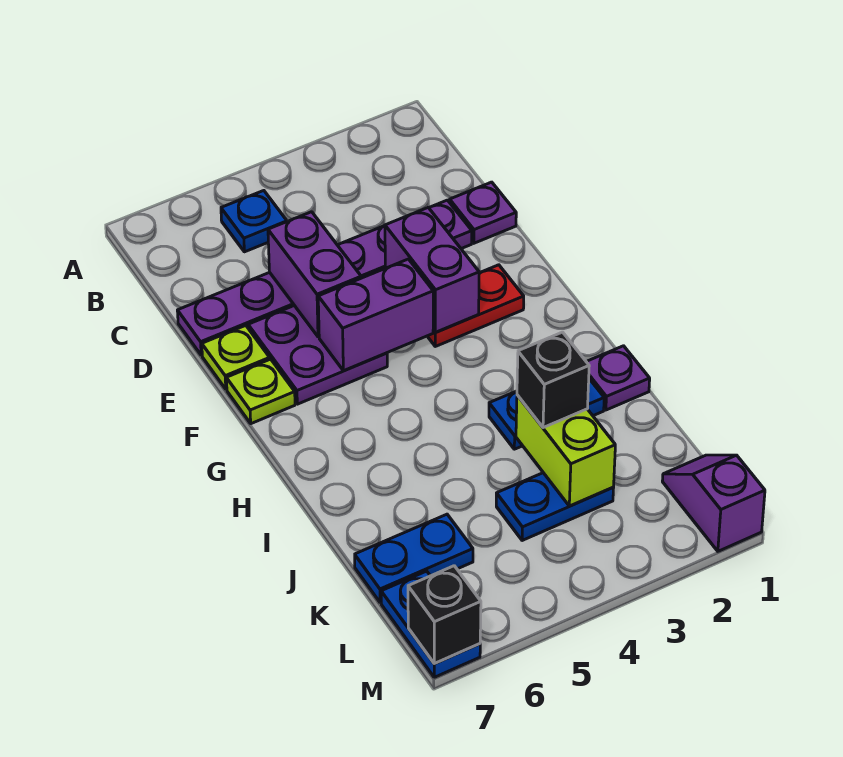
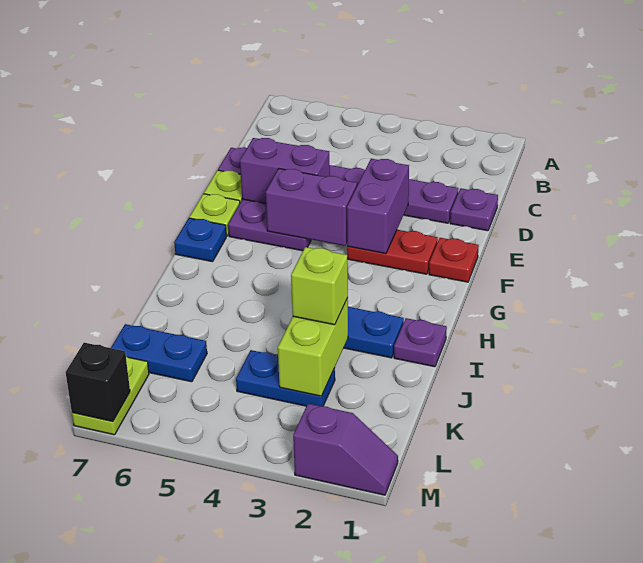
blue plate B5 level 1 -> blue plate G7 level 1
purple brick D5:E5 level 2 -> purple brick E5:E6 level 2
none -> red plate F1 level 1
black brick J3 level 3 -> lime brick J3 level 3
purple slope L1:M1 level 1 top M -> purple slope M1:M2 level 1 top 2
blue plate L7:M7 level 1 -> lime plate L7:M7 level 1

